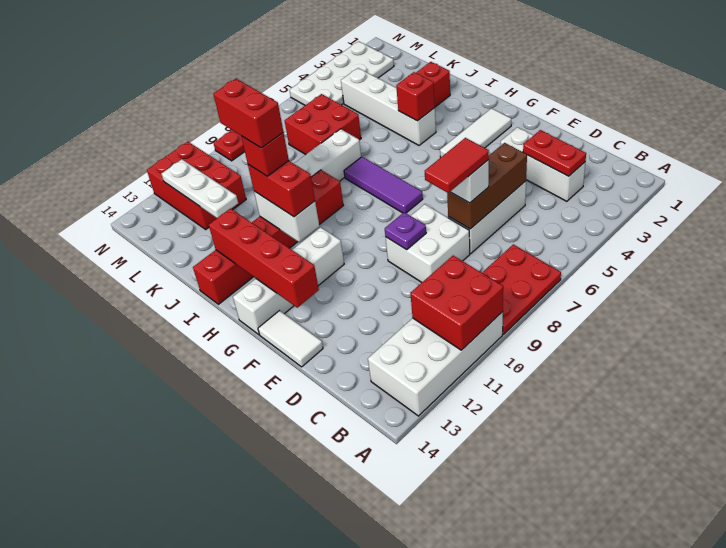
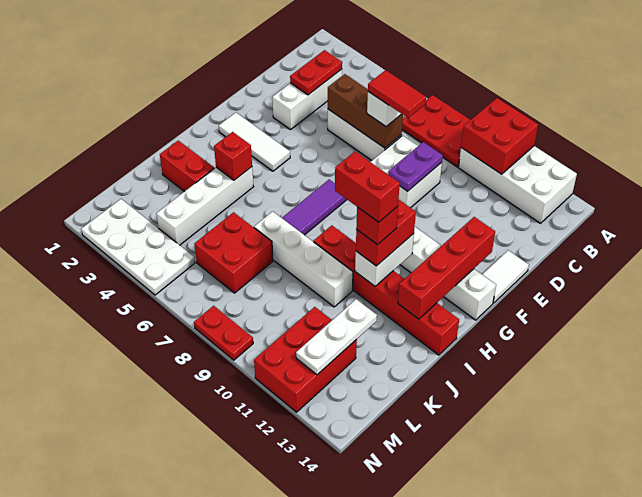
purple plate E9 level 2 -> purple plate D9:E9 level 2
red brick I11:J11 level 5 -> red brick I10:I11 level 5

